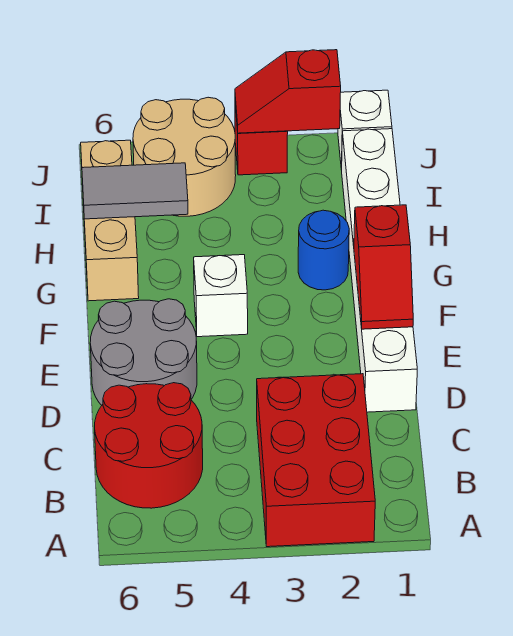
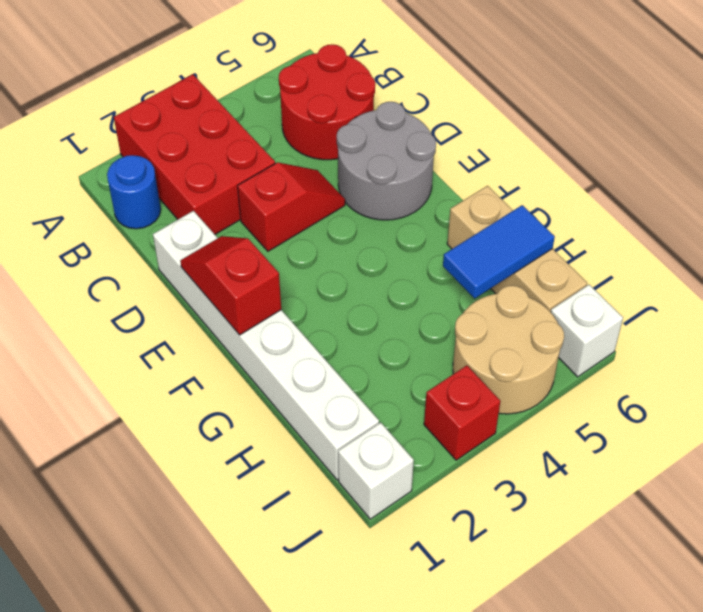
white brick F4 level 1 -> white brick J6 level 1
blue round brick G2 level 1 -> blue round brick B1 level 1
grey tile H5:H6 level 2 -> blue tile H5:H6 level 2
red slope J2:J3 level 2 top 2 -> red slope D3:D4 level 1 top 3

